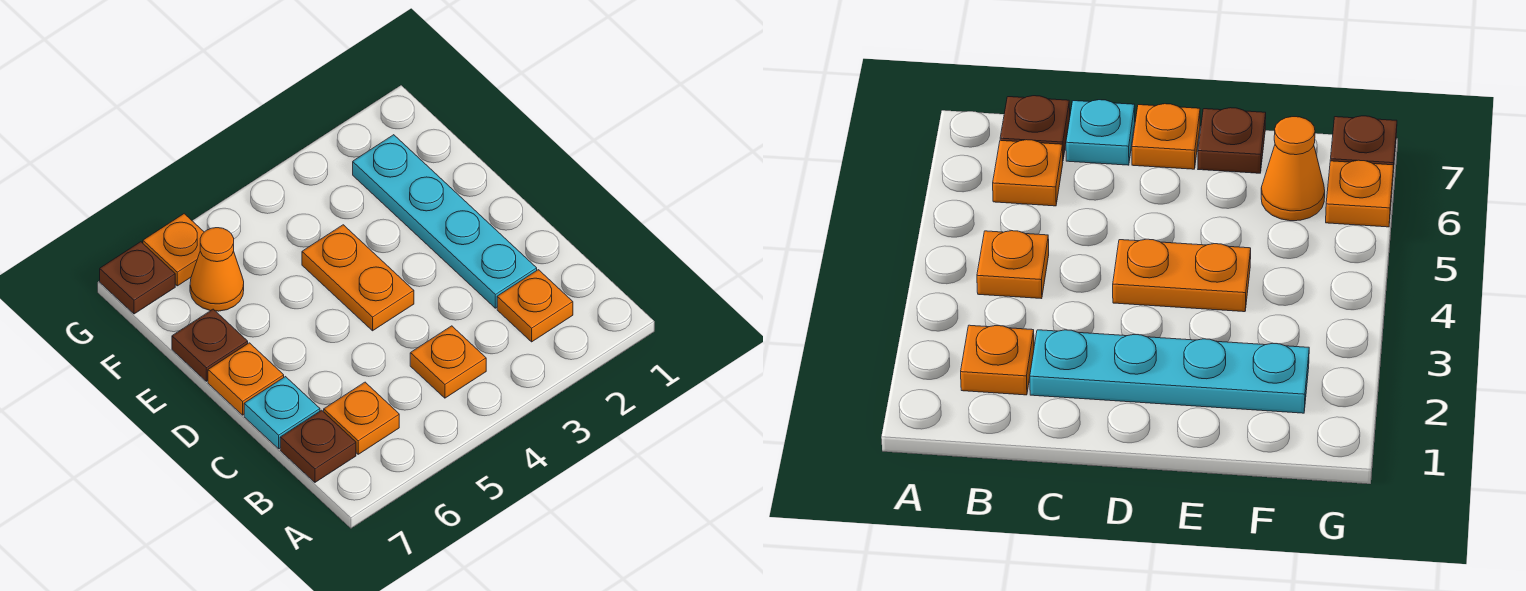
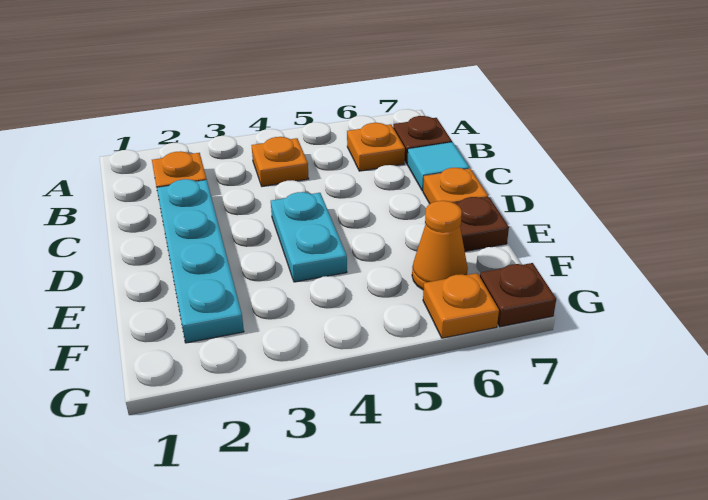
cyan plate C7 level 1 -> cyan tile C7 level 1
orange plate D4:E4 level 1 -> cyan plate D4:E4 level 1

